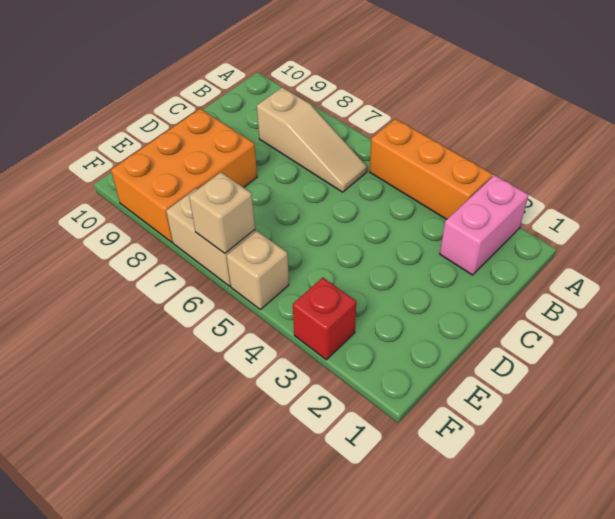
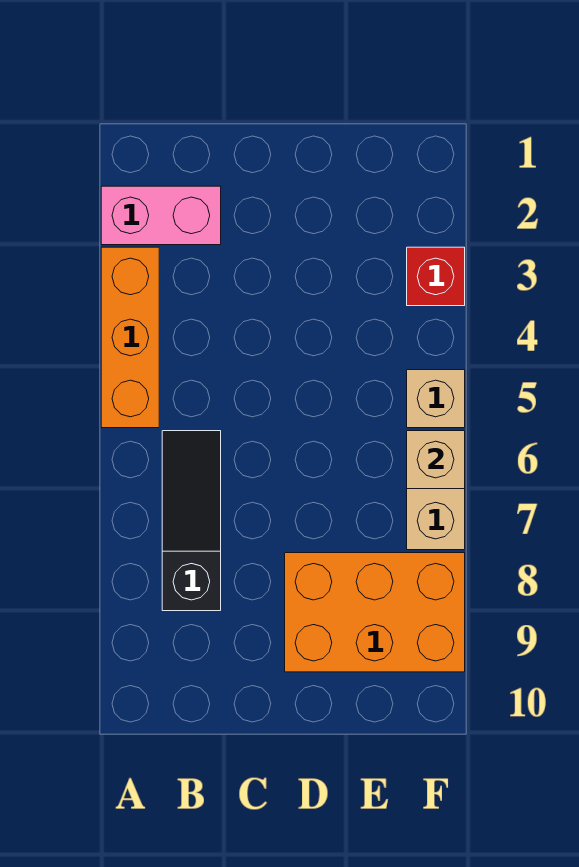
tan slope B6:B8 level 1 top 8 -> black slope B6:B8 level 1 top 8

